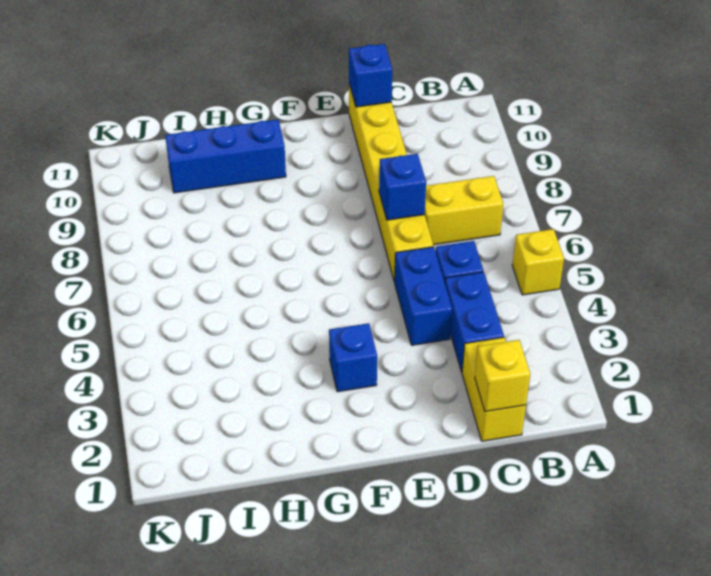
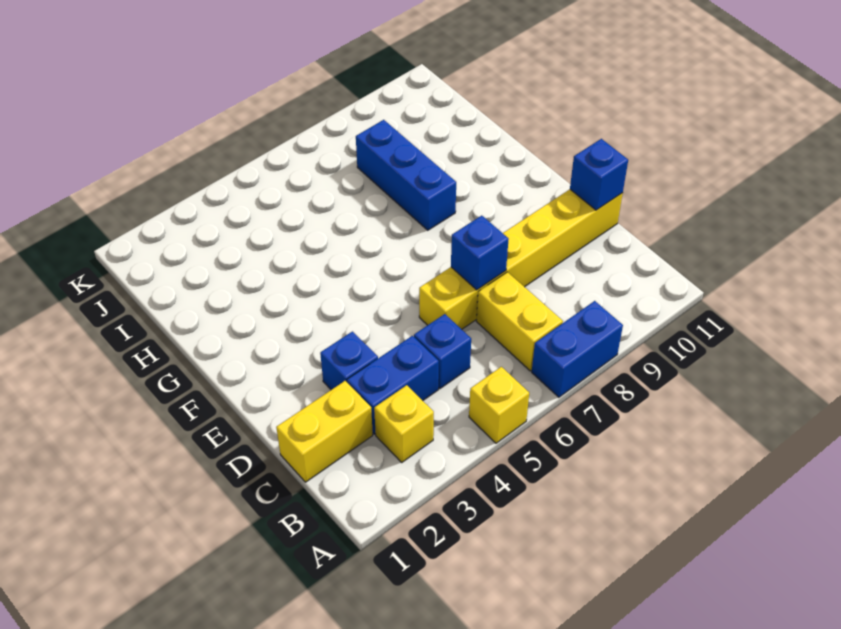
yellow brick C1 level 2 -> yellow brick B3 level 1
blue brick D4:D5 level 1 -> blue brick A7:A8 level 1
blue brick F3 level 1 -> blue brick D3 level 1
blue brick G10:I10 level 1 -> blue brick G8:I8 level 1

